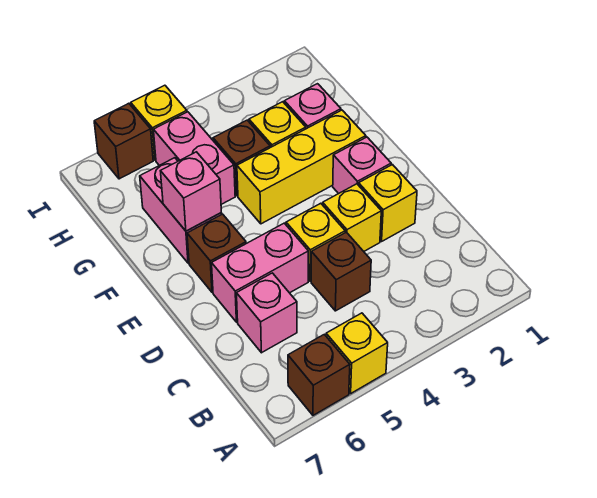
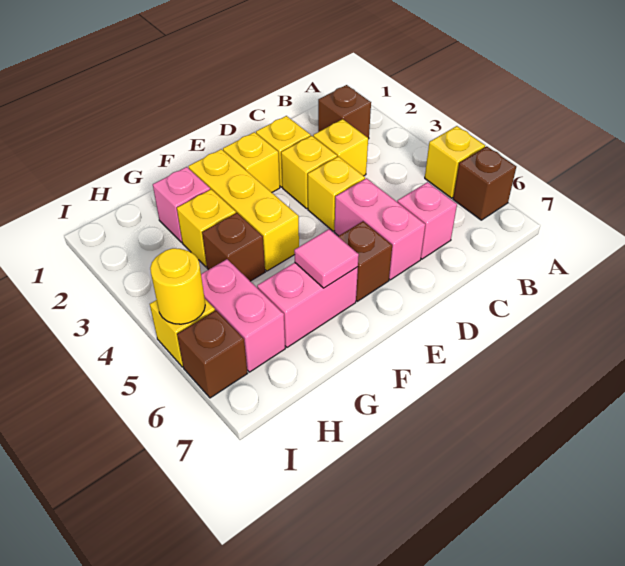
none -> yellow brick C3 level 1
brown brick C4 level 1 -> brown brick B2 level 1
pink brick E2 level 1 -> yellow brick E2 level 1
pink brick F6 level 2 -> pink tile F6 level 2
pink brick G5:H5 level 1 -> pink brick H5:H6 level 1
none -> yellow round brick I5 level 2

